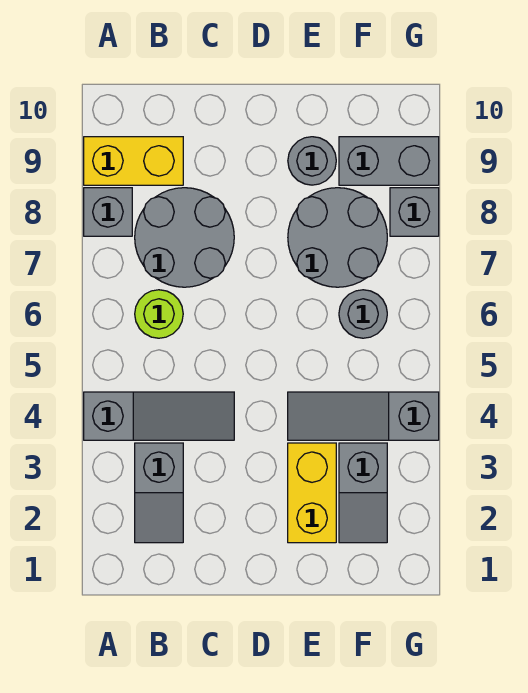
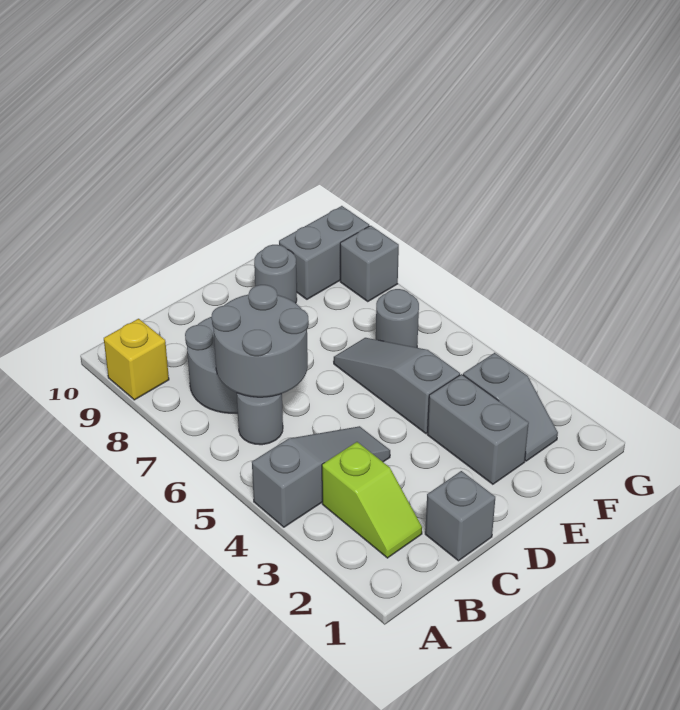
grey brick A8 level 1 -> grey brick C1 level 1
yellow brick A9:B9 level 1 -> yellow brick A9 level 1
grey slope B2:B3 level 1 top 3 -> lime slope B2:B3 level 1 top 3
lime round brick B6 level 1 -> grey round brick B6 level 1
yellow brick E2:E3 level 1 -> grey brick E2:E3 level 1
grey slope E4:G4 level 1 top G -> grey slope E4:E6 level 1 top 4
grey round brick E7:F8 level 1 -> grey round brick B6:C7 level 2

